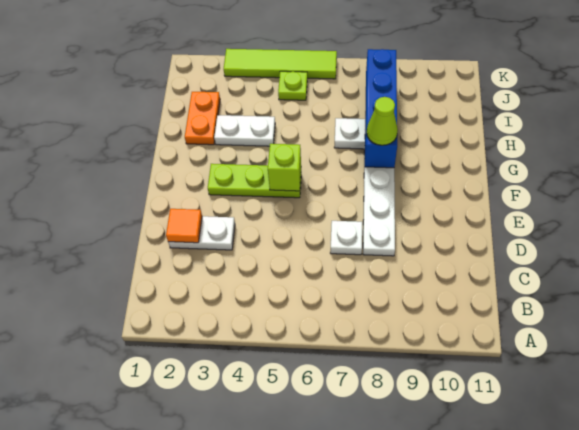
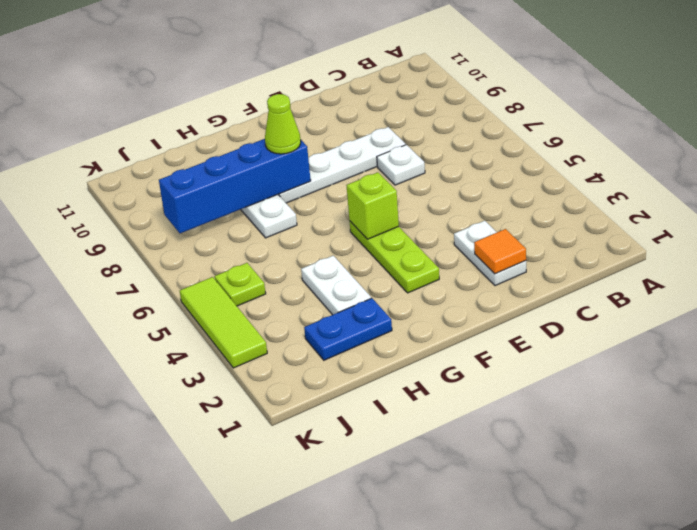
orange plate H2:I2 level 1 -> blue plate H2:I2 level 1
lime tile K3:K6 level 1 -> lime tile K3:K5 level 1

